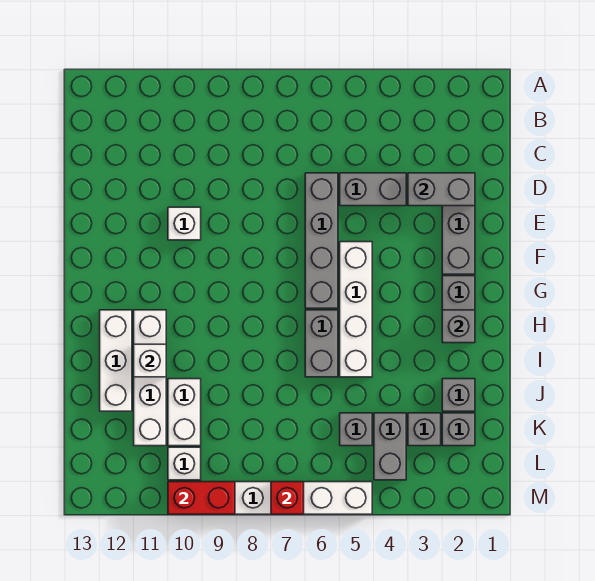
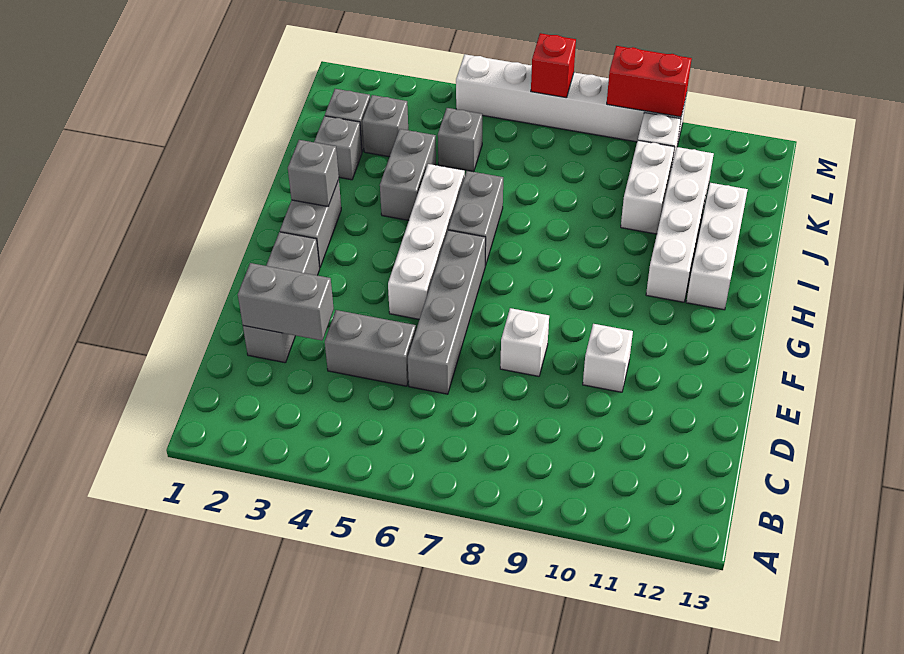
white brick I11 level 2 -> white brick E8 level 1
grey brick K4:L4 level 1 -> grey brick I4:J4 level 1

